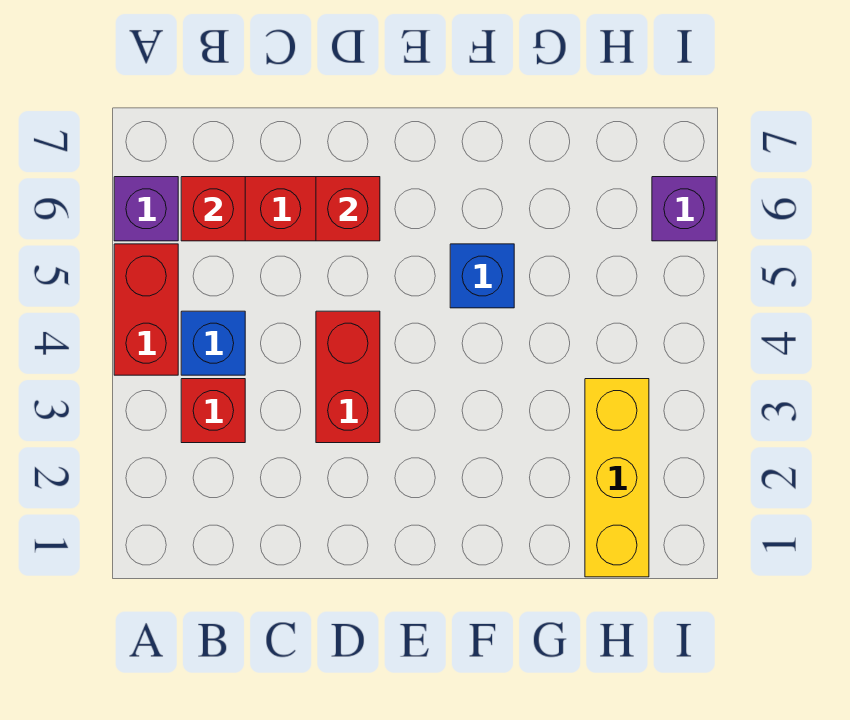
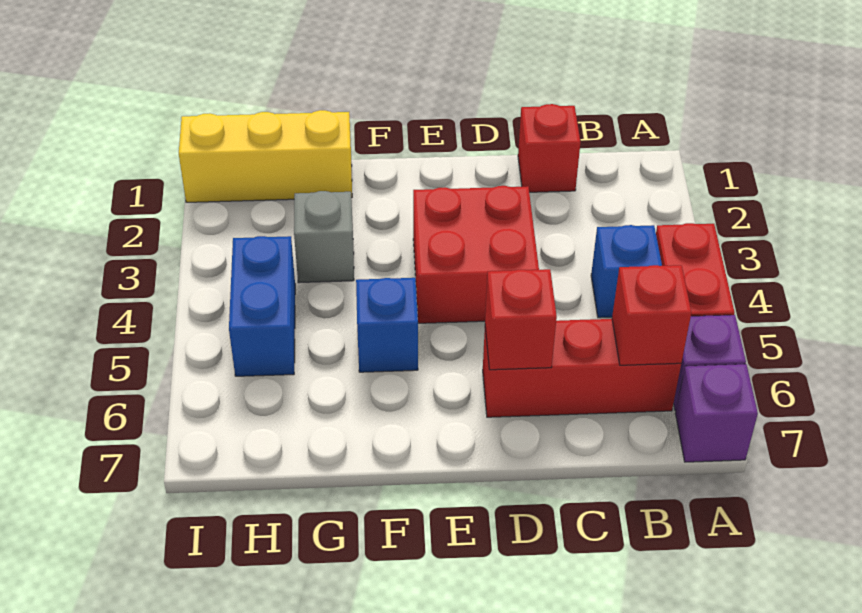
red brick B3 level 1 -> red brick C1 level 1
red brick D3:D4 level 1 -> red brick D3:E4 level 1
none -> grey brick G3 level 1
yellow brick H1:H3 level 1 -> yellow brick G1:I1 level 1
none -> blue brick H4:H5 level 1
purple brick I6 level 1 -> purple brick A7 level 1

